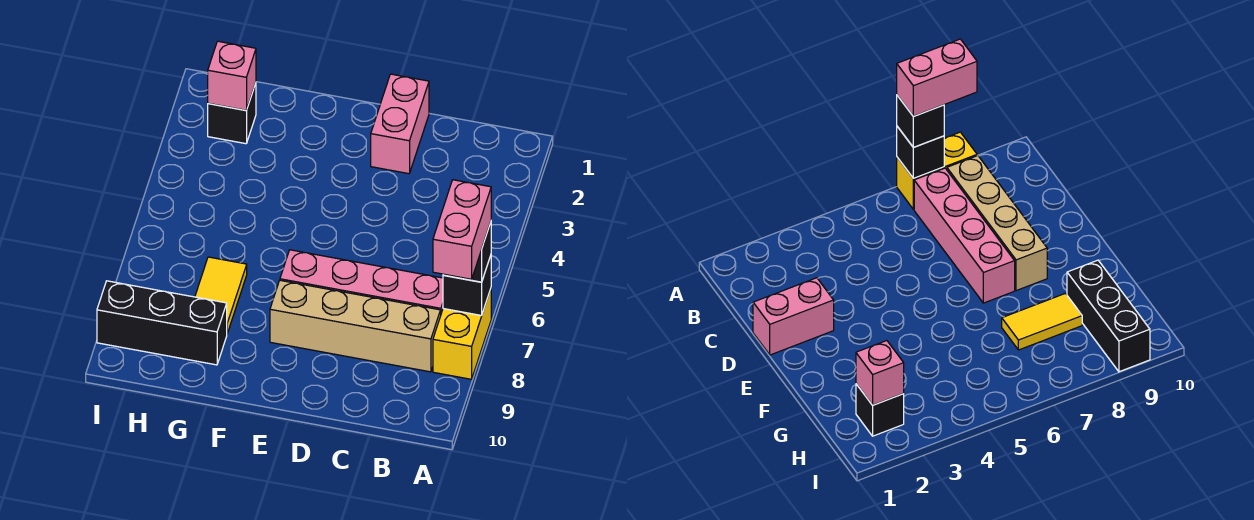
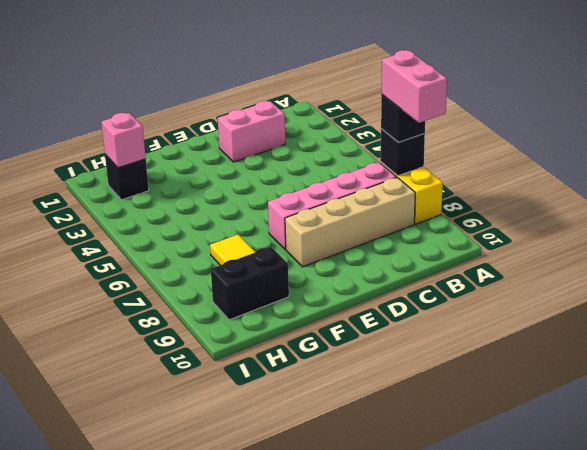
pink brick D1:D2 level 1 -> pink brick C2:D2 level 1
black brick G9:I9 level 1 -> black brick G9:H9 level 1

